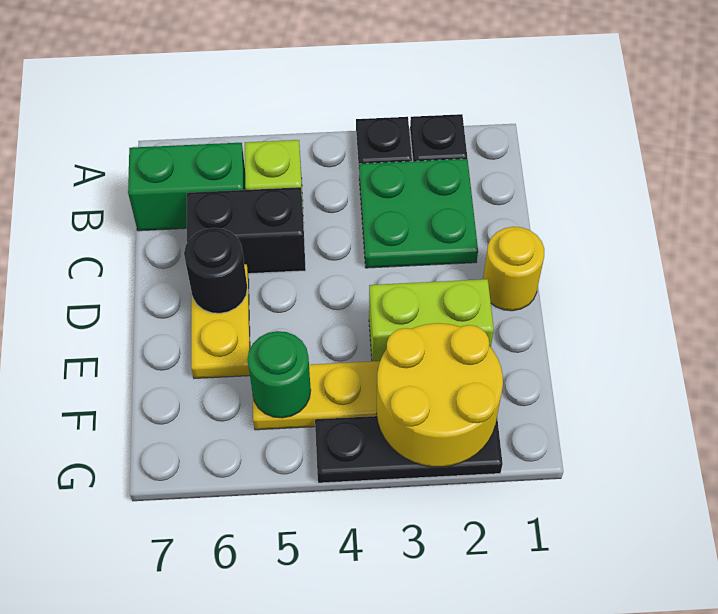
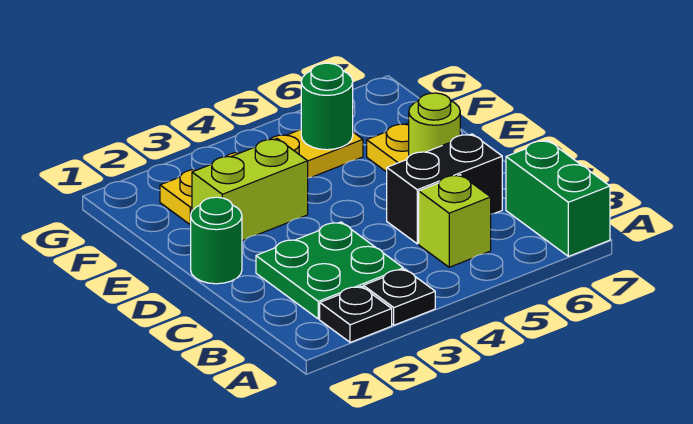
green brick B6:B7 level 1 -> green brick A7:B7 level 1
yellow round brick D1 level 1 -> green round brick D1 level 1
black round brick D6 level 2 -> lime round brick D6 level 2
yellow round brick F2:G3 level 2 -> none
black plate G2:G4 level 1 -> none

